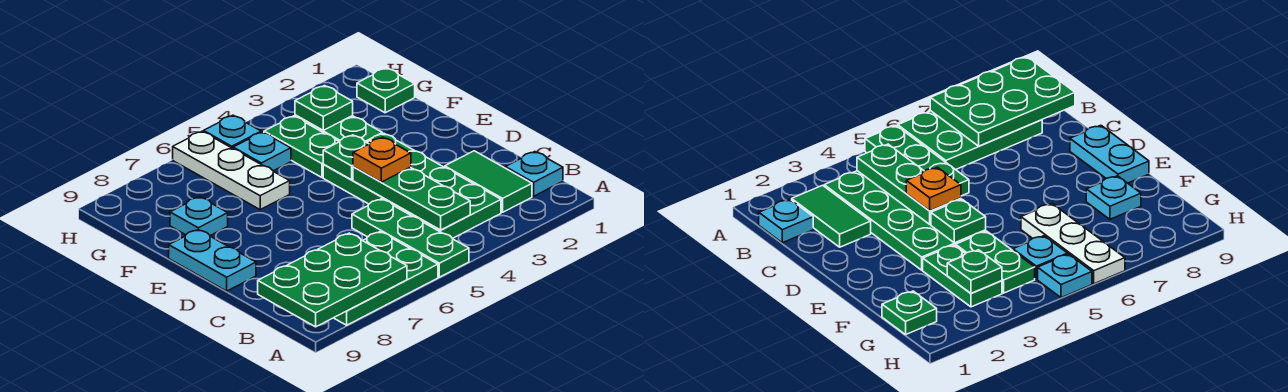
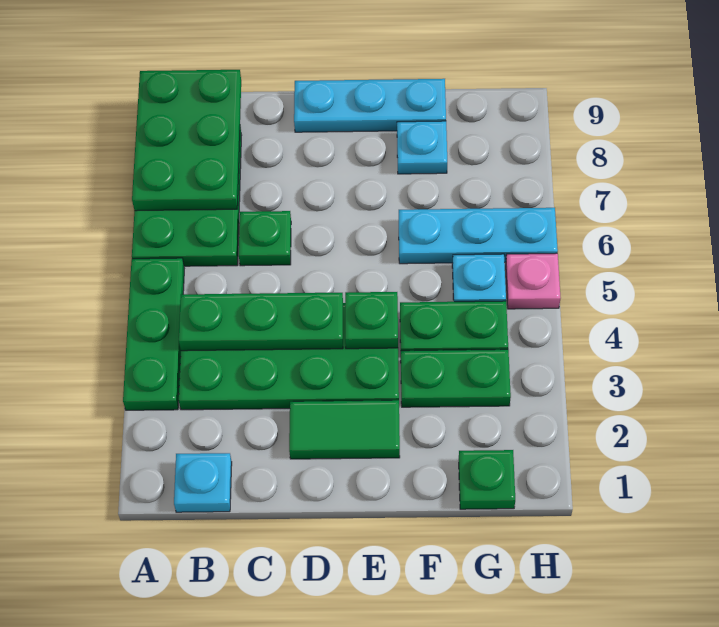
green plate A5:C5 level 1 -> green plate A3:A5 level 1
green tile B2:C2 level 1 -> green tile D2:E2 level 1
orange plate D4 level 3 -> none
cyan plate D9:E9 level 1 -> cyan plate D9:F9 level 1
white plate F6:H6 level 1 -> cyan plate F6:H6 level 1
green plate G3 level 2 -> green plate C6 level 1
cyan plate H5 level 1 -> pink plate H5 level 1

